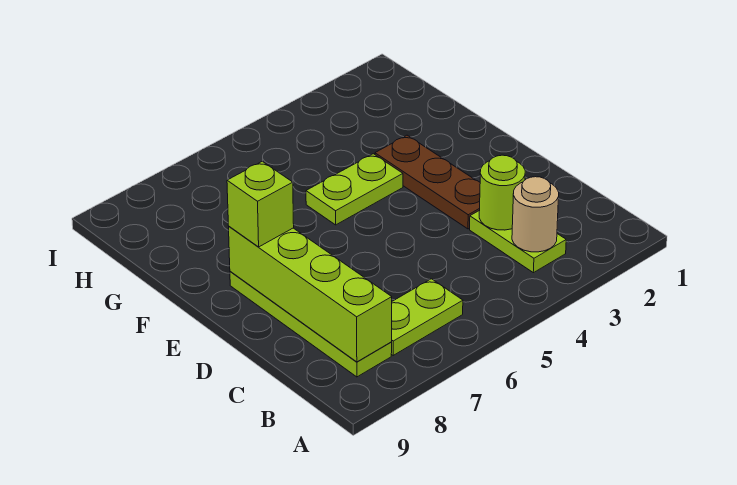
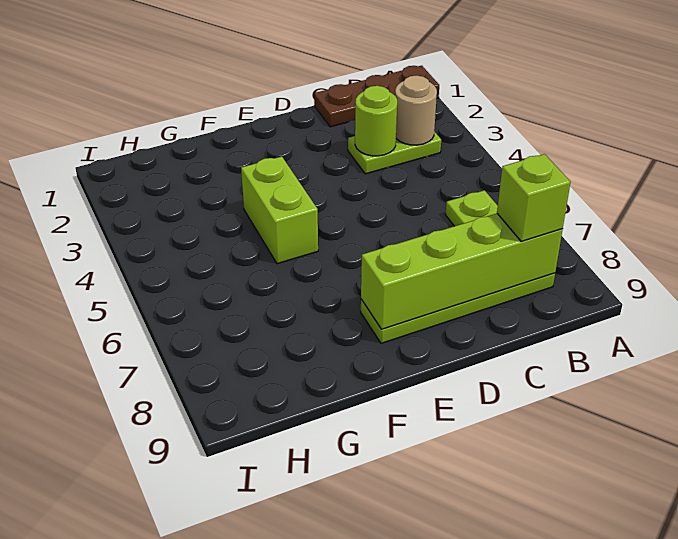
brown plate D3:F3 level 1 -> brown plate A1:C1 level 1
lime brick E8 level 3 -> lime brick B8 level 3
lime plate F4:F5 level 1 -> lime brick F4:F5 level 1

